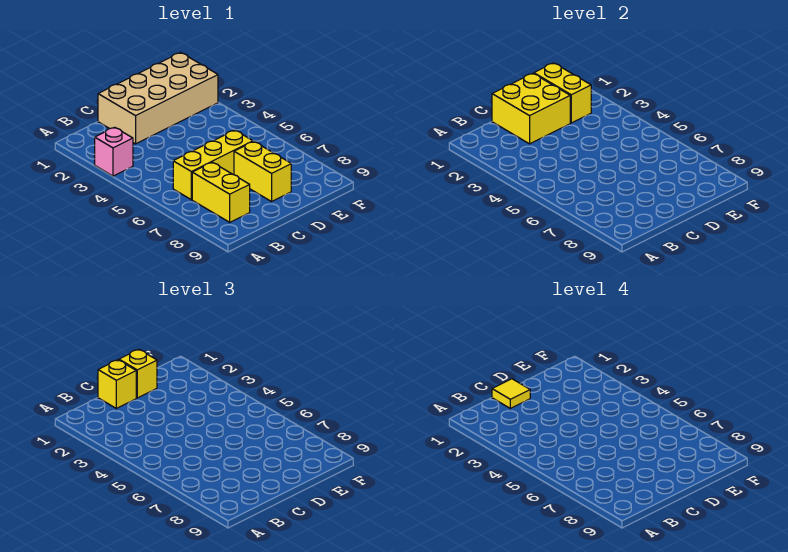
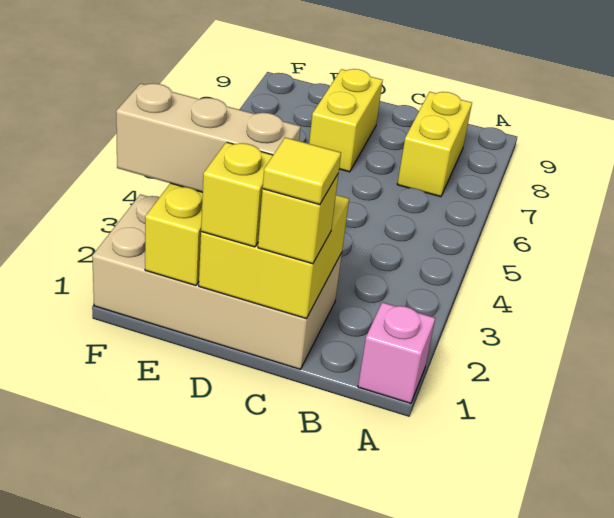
pink brick A3 level 1 -> pink brick A1 level 1
yellow brick B6:D6 level 1 -> none
none -> tan brick D2:F2 level 3

